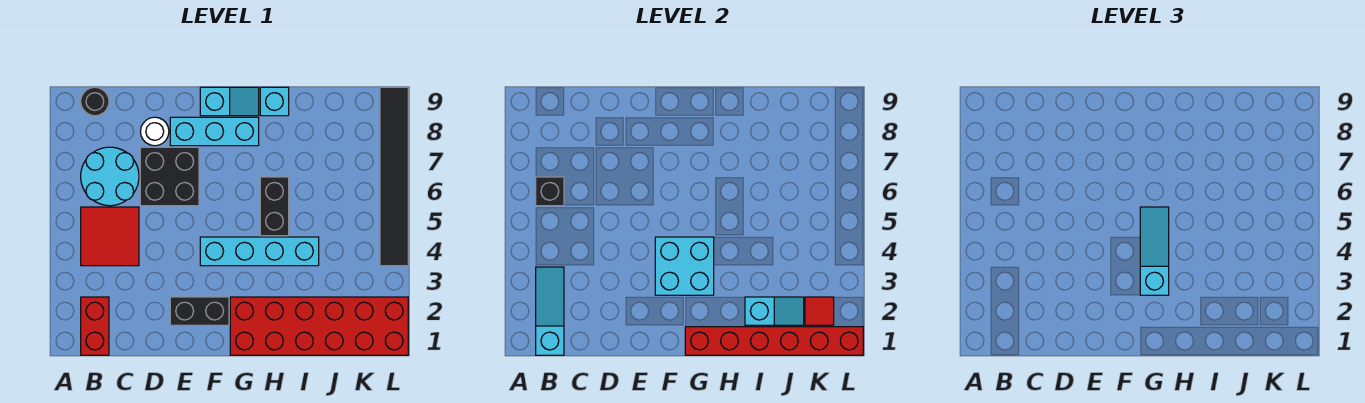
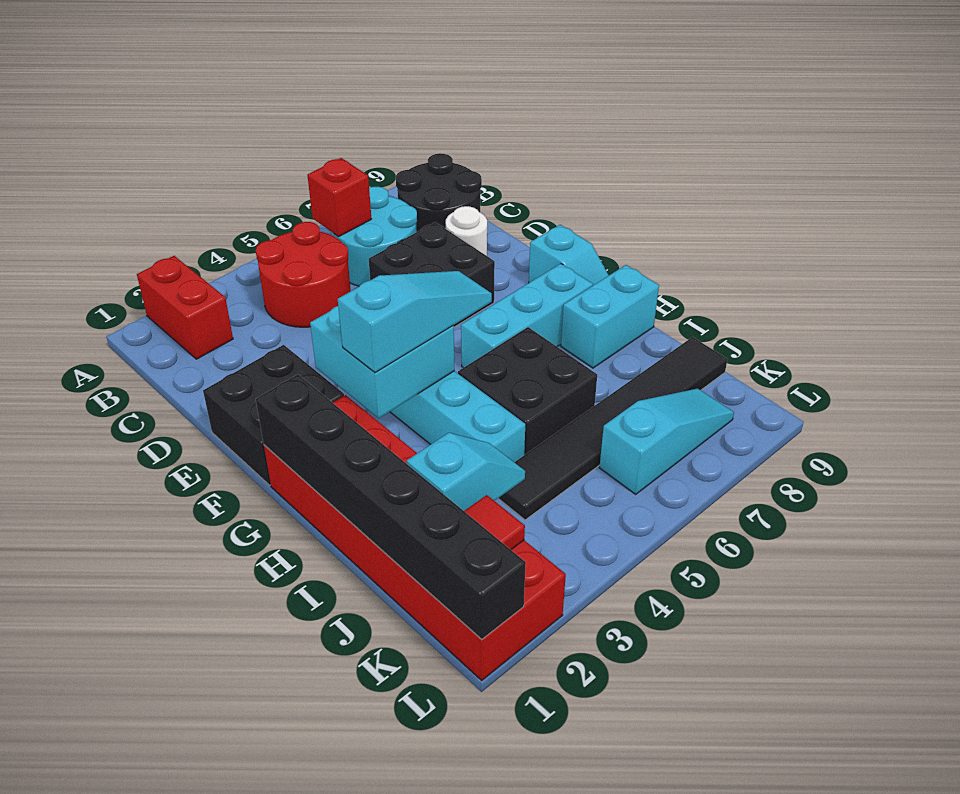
red brick B1:B2 level 1 -> red brick A2:B2 level 1
cyan slope B1:B3 level 2 top 1 -> cyan slope K6:K8 level 1 top 6
red tile B4:C5 level 1 -> red round brick B4:C5 level 1
black brick B6 level 2 -> red brick B6 level 2
black round brick B9 level 1 -> black round brick B8:C9 level 1
black brick E2:F2 level 1 -> black brick E1:F2 level 1
cyan brick E8:G8 level 1 -> cyan brick G6:G8 level 1
red brick G1:L1 level 2 -> black brick G1:L1 level 2
black brick H5:H6 level 1 -> black brick H5:I6 level 1
cyan brick H9 level 1 -> cyan brick H8:H9 level 1
cyan slope I2:J2 level 2 top I -> cyan slope J2:J3 level 2 top 2
black tile L4:L9 level 1 -> black tile J4:J9 level 1

